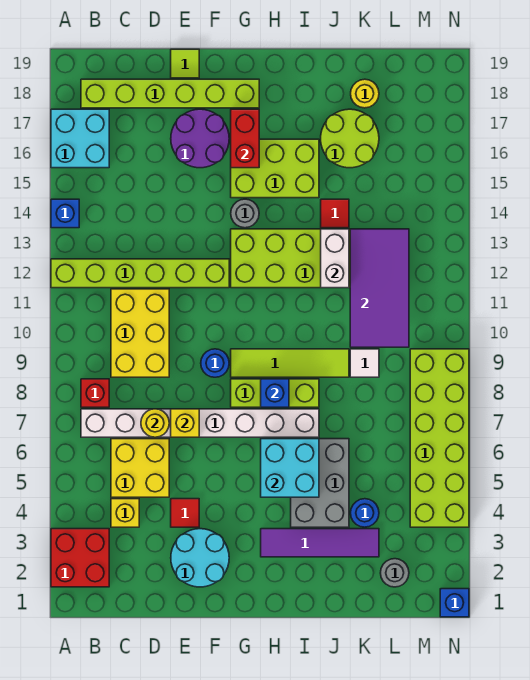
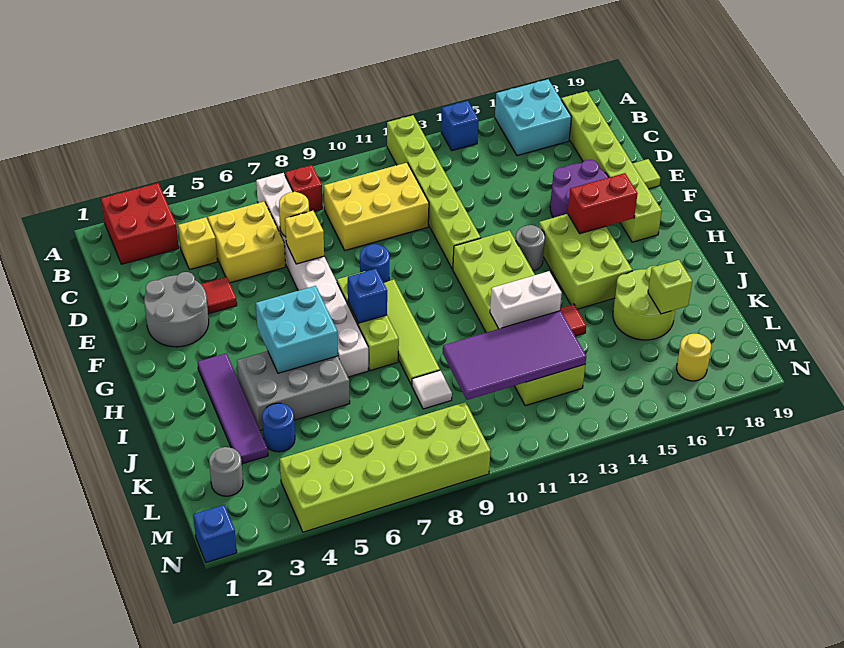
cyan round brick E2:F3 level 1 -> grey round brick E2:F3 level 1
none -> lime brick K17 level 2
yellow round brick K18 level 1 -> yellow round brick M17 level 1

